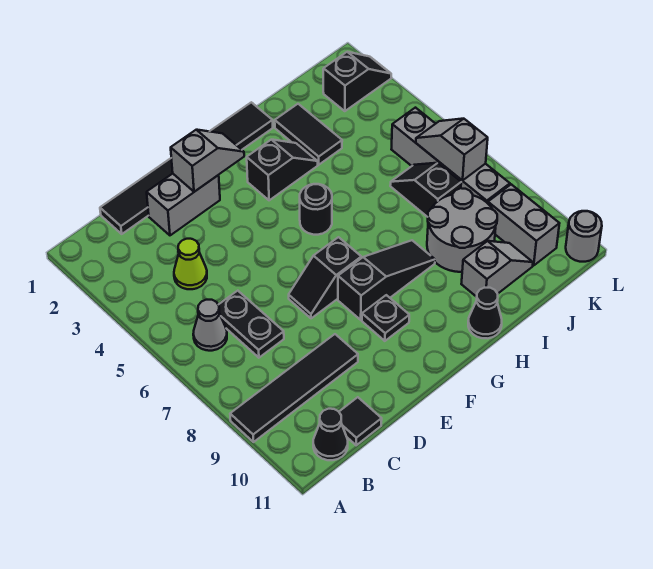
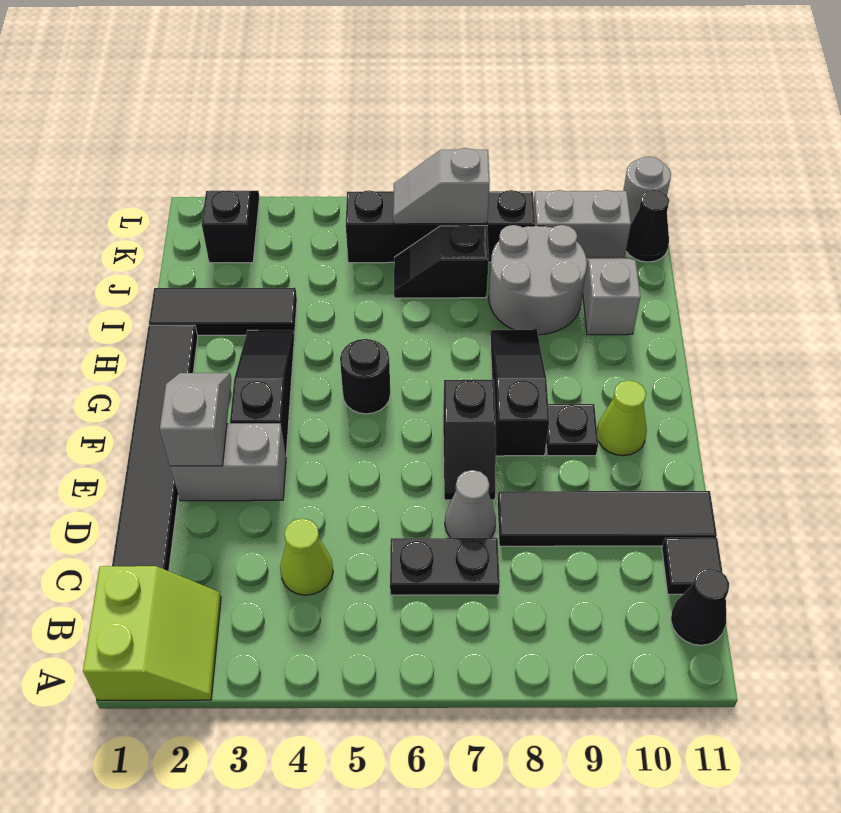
none -> lime slope A1:B2 level 1 top 1
black tile A9:D9 level 1 -> black tile D8:D11 level 1
grey cone B6 level 1 -> grey cone D7 level 1
grey brick D2:E2 level 1 -> grey brick E2:E3 level 1
none -> lime cone F10 level 1
black slope G3:H3 level 1 top G -> black slope F3:H3 level 1 top F
black cone H11 level 1 -> black cone K11 level 1
black tile I2:I3 level 1 -> black tile I1:I3 level 1
grey brick K5:K8 level 1 -> black brick K5:K8 level 1

